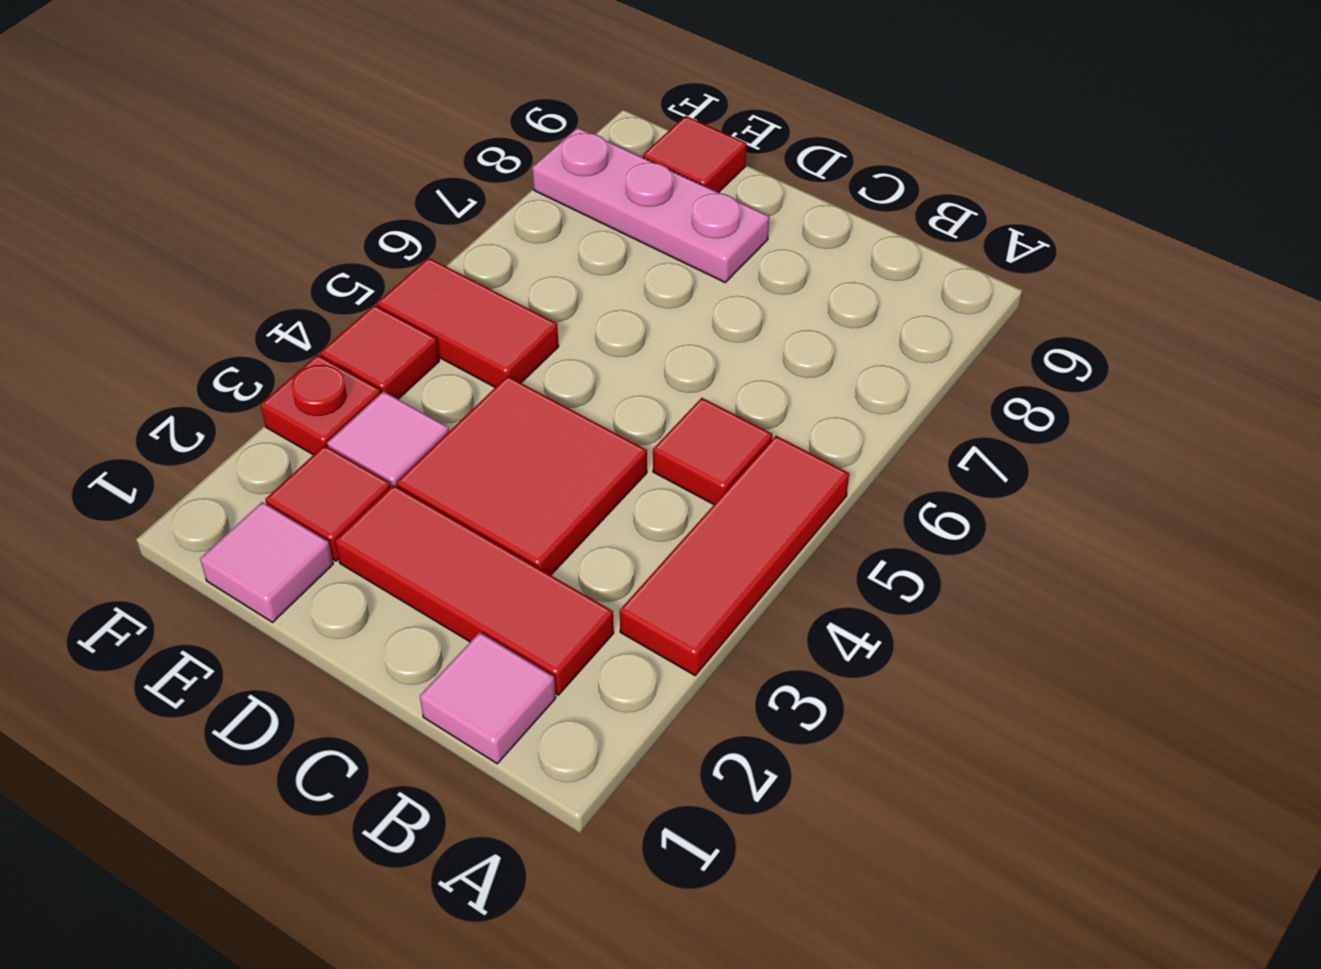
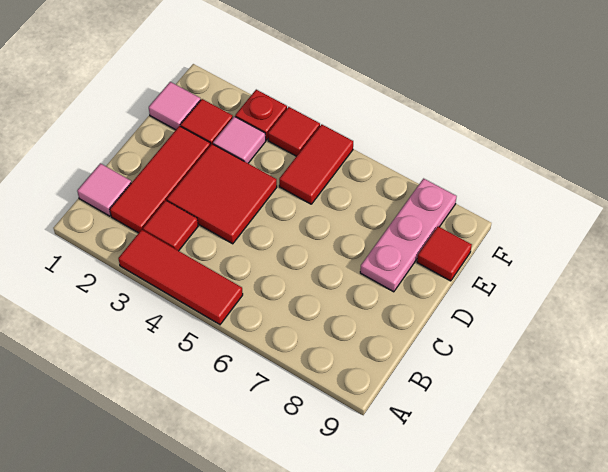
red tile B5 level 1 -> red tile B3 level 1

